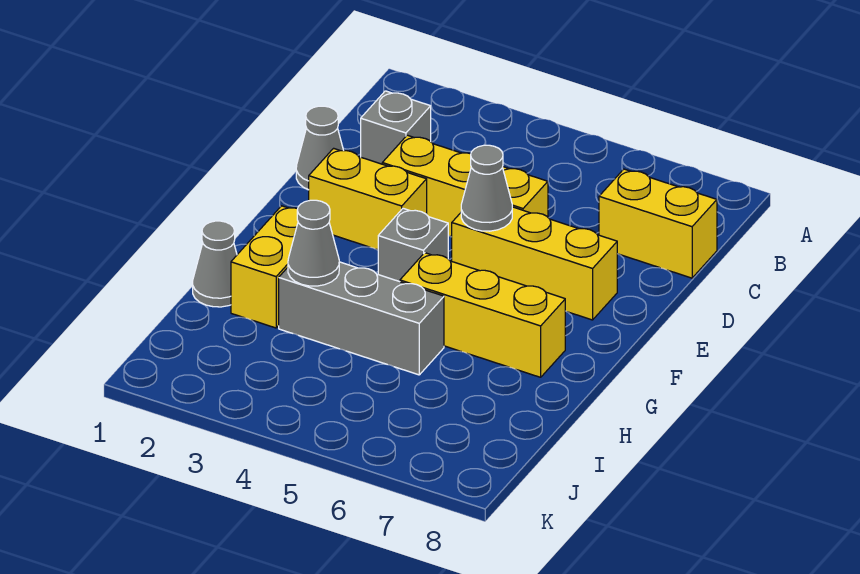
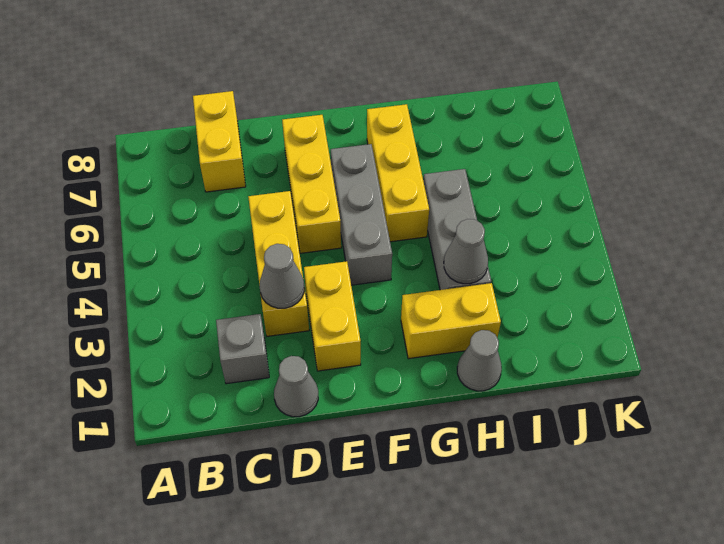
grey cone E5 level 2 -> grey cone D3 level 2
grey brick F4 level 1 -> grey brick F4:F6 level 1

